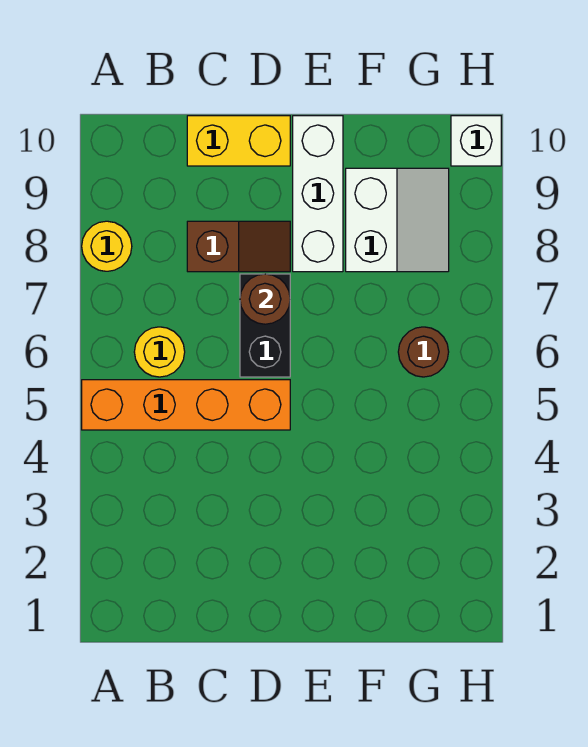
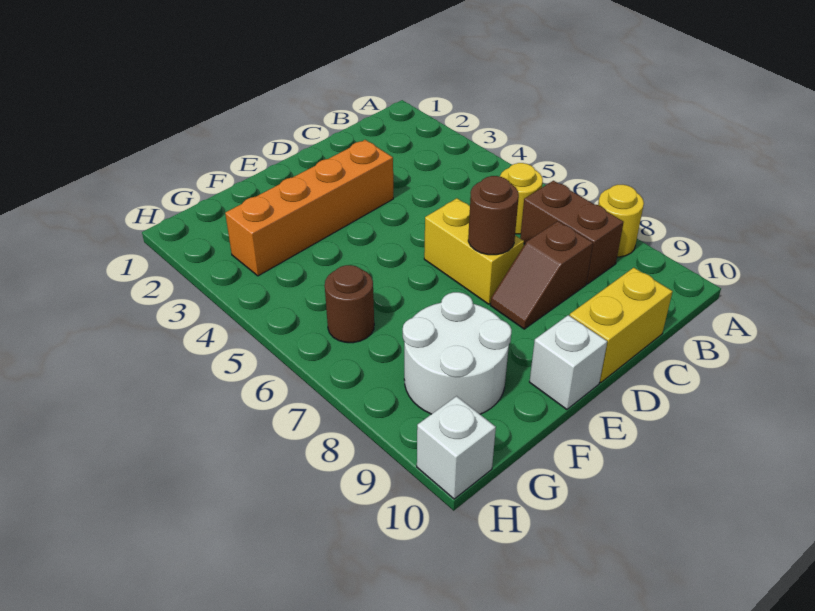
orange brick A5:D5 level 1 -> orange brick D3:G3 level 1
none -> brown brick B7:B8 level 1
black brick D6:D7 level 1 -> yellow brick D6:D7 level 1
white brick E8:E10 level 1 -> white brick E10 level 1
white slope F8:G9 level 1 top F -> white round brick F8:G9 level 1

